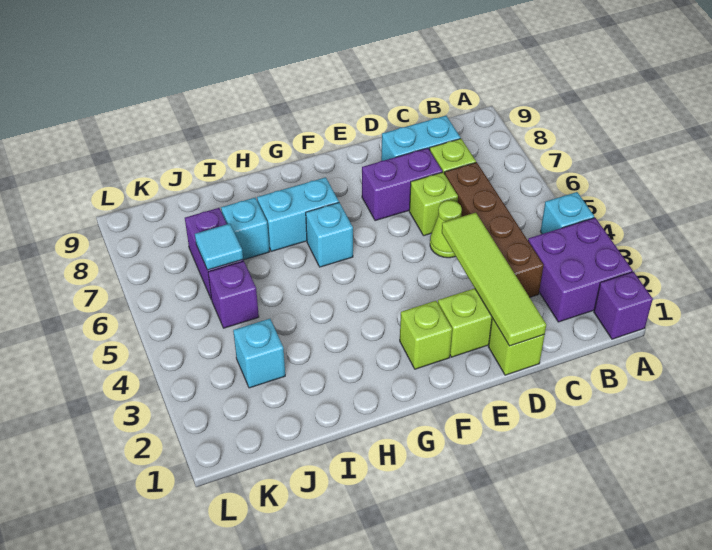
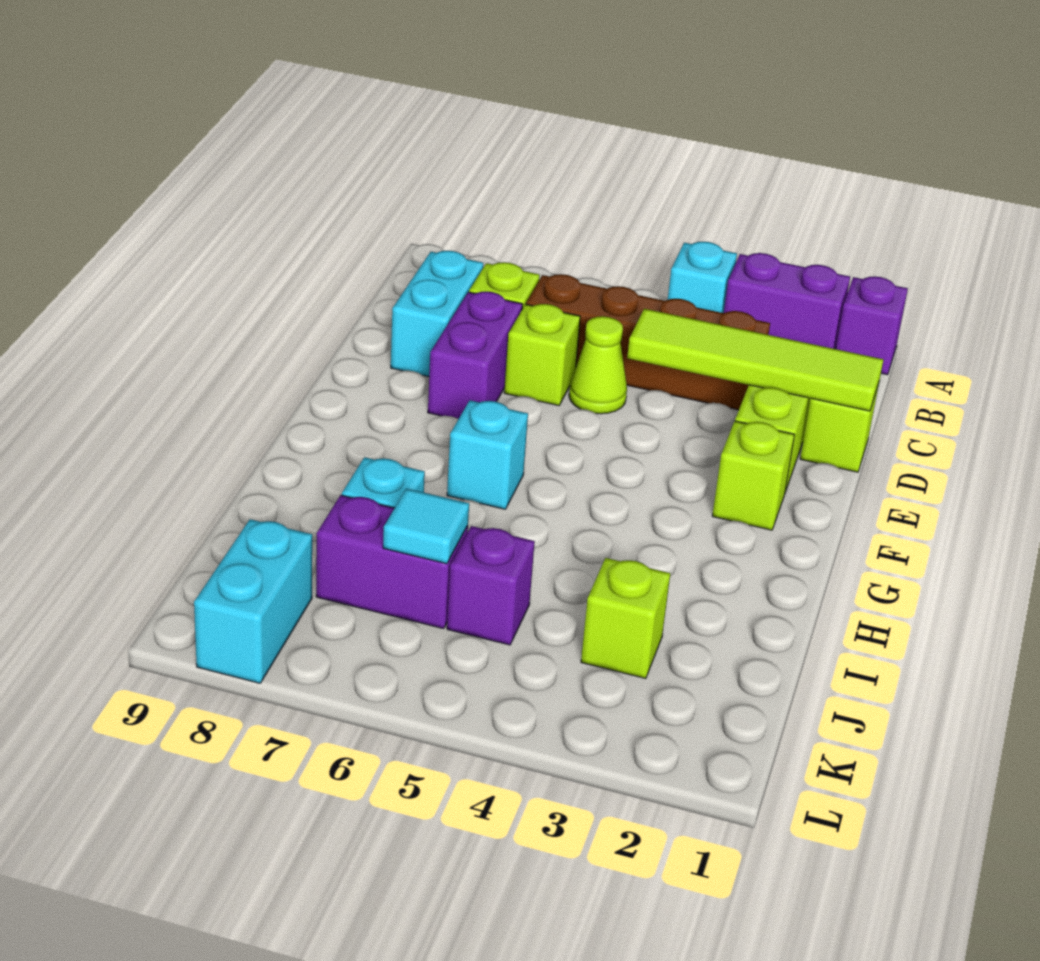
purple brick A2:B3 level 1 -> purple brick A2:A3 level 1
cyan brick G7:H7 level 1 -> cyan brick K8:L8 level 1
cyan brick J3 level 1 -> lime brick J3 level 1

